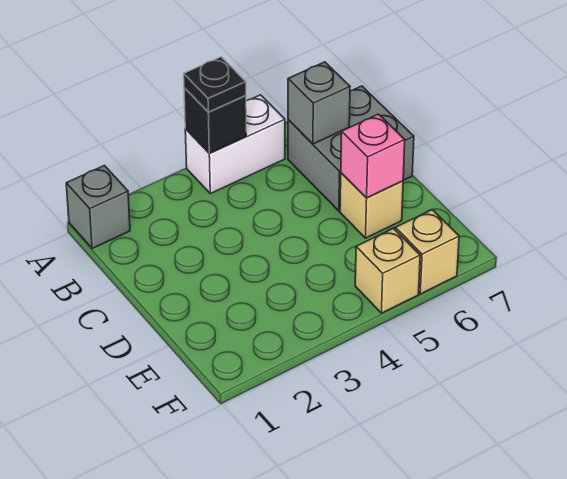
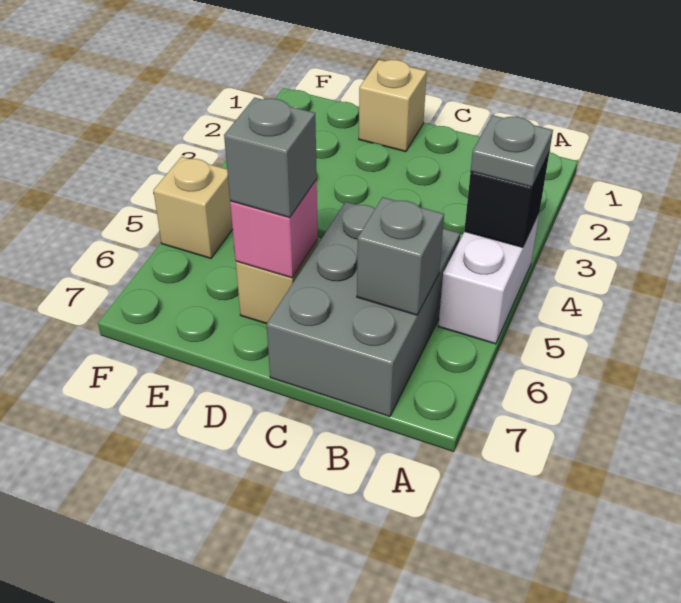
grey brick A1 level 1 -> grey brick D6 level 3
black plate A4 level 3 -> grey plate A4 level 3
grey brick B6:C7 level 1 -> grey brick B5:C7 level 1
tan brick F6 level 1 -> tan brick D1 level 1

